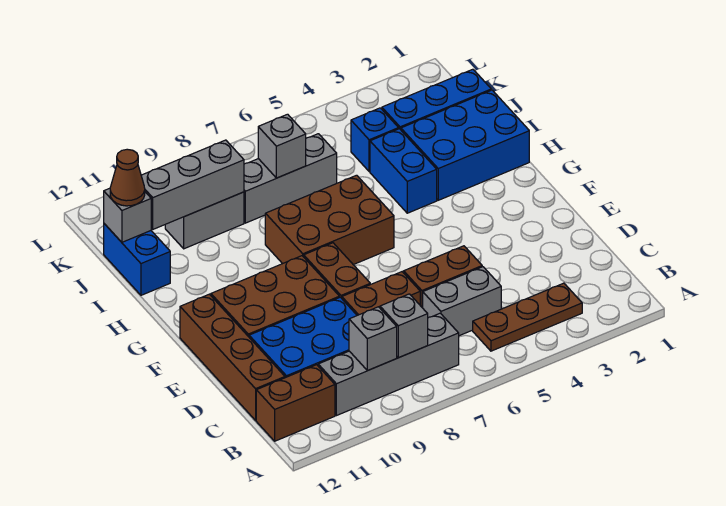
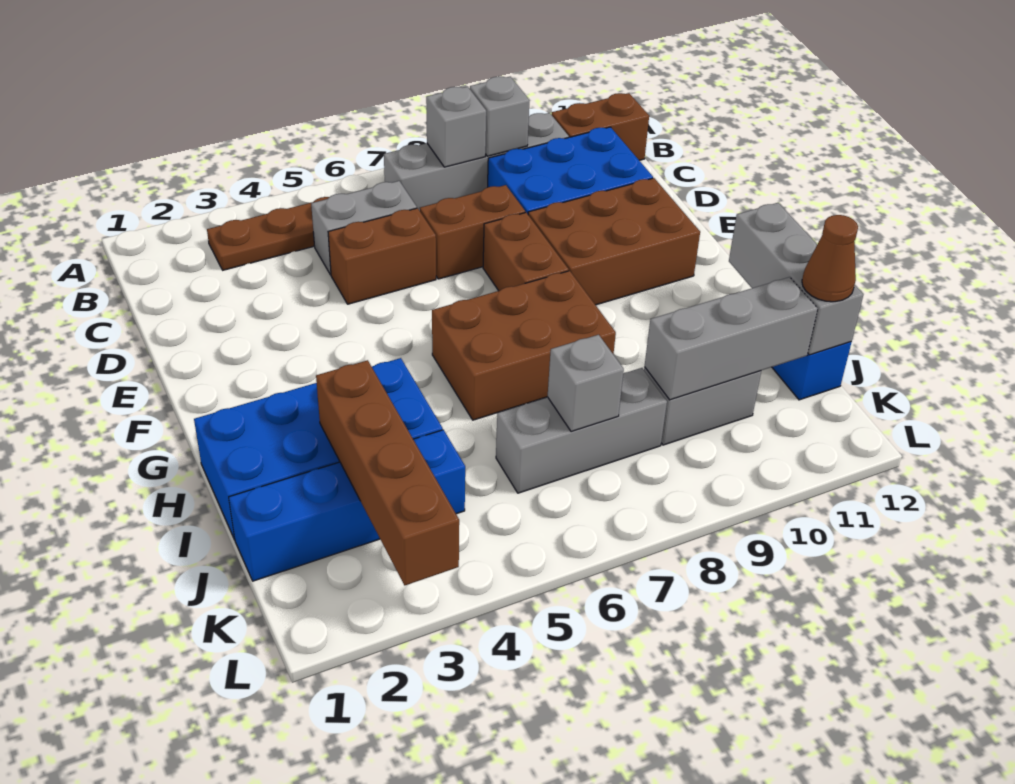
brown brick C12:F12 level 1 -> brown brick I3:L3 level 2
grey brick J12 level 2 -> grey brick H12:J12 level 2

